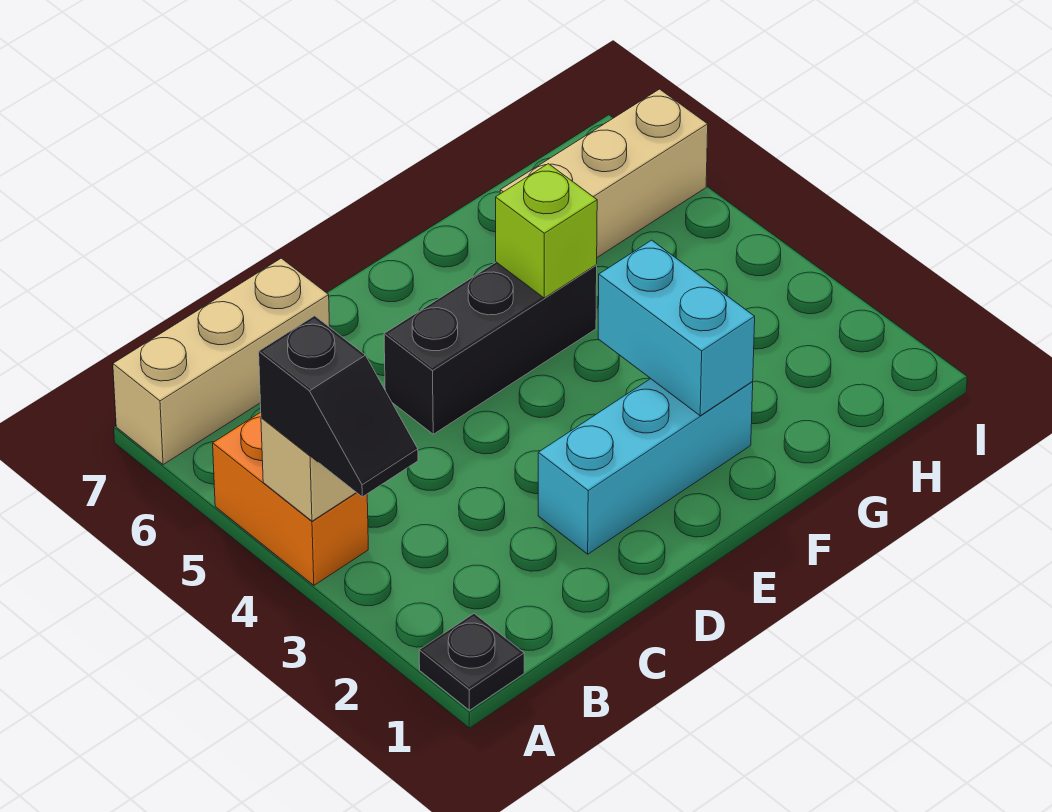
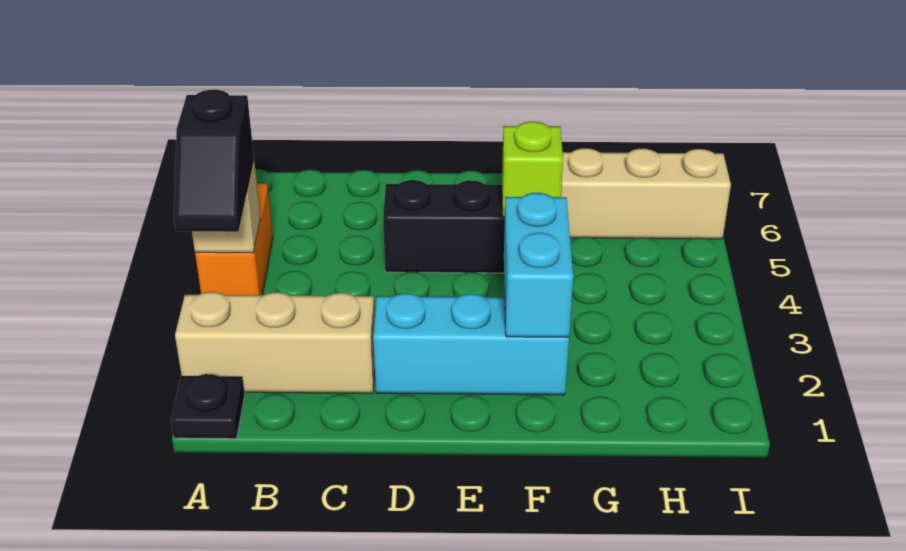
tan brick A7:C7 level 1 -> tan brick A2:C2 level 1

